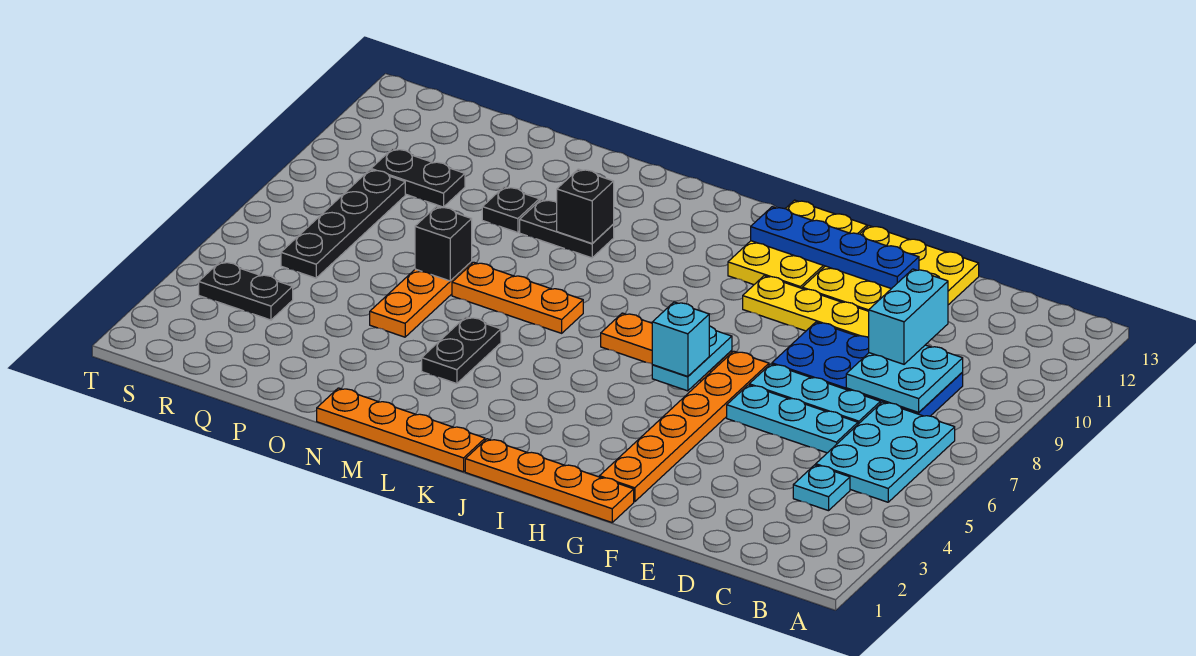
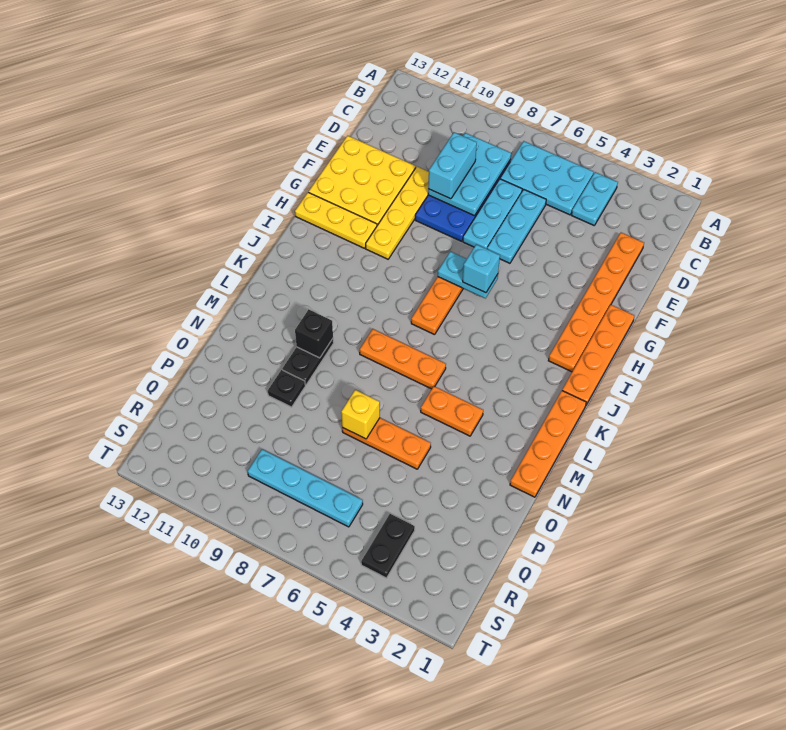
cyan plate C4 level 1 -> cyan plate B4:C4 level 1
cyan plate C8:D9 level 2 -> cyan plate C8:E9 level 2
cyan brick D9:D10 level 3 -> cyan brick D9:E9 level 3
blue plate F12:I12 level 2 -> none
orange plate G2:G7 level 1 -> orange plate D2:I2 level 1
yellow plate H11:I13 level 1 -> yellow plate H11:H13 level 1
orange plate L7:N7 level 1 -> orange plate L6:L8 level 1
black plate M4:M5 level 1 -> orange plate M4:M5 level 1
black brick O7 level 2 -> yellow brick O7 level 2
black plate Q10:R10 level 1 -> none
black plate R6:R9 level 1 -> cyan plate R6:R9 level 1

